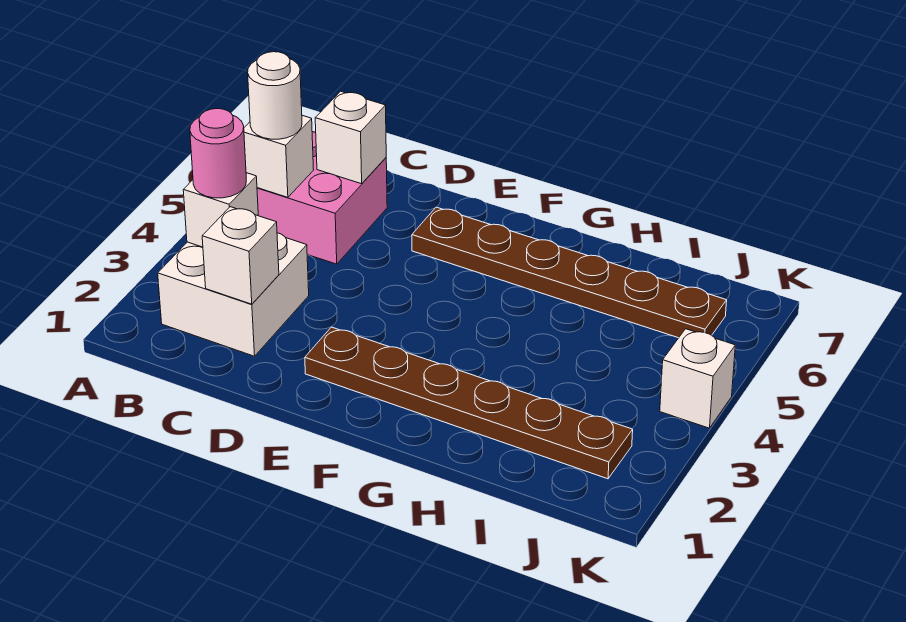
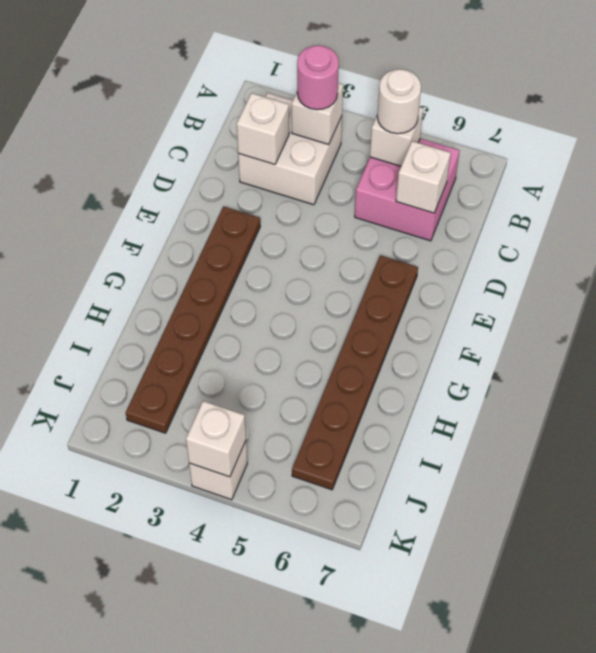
none -> white brick K4 level 2

